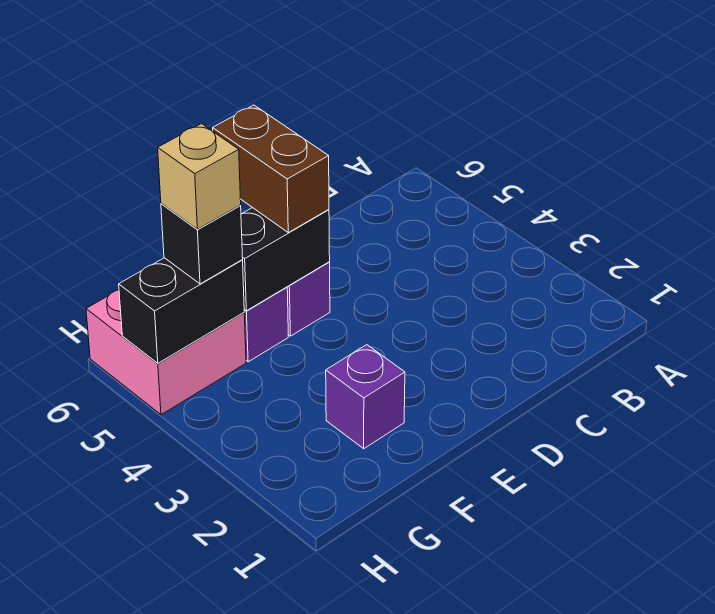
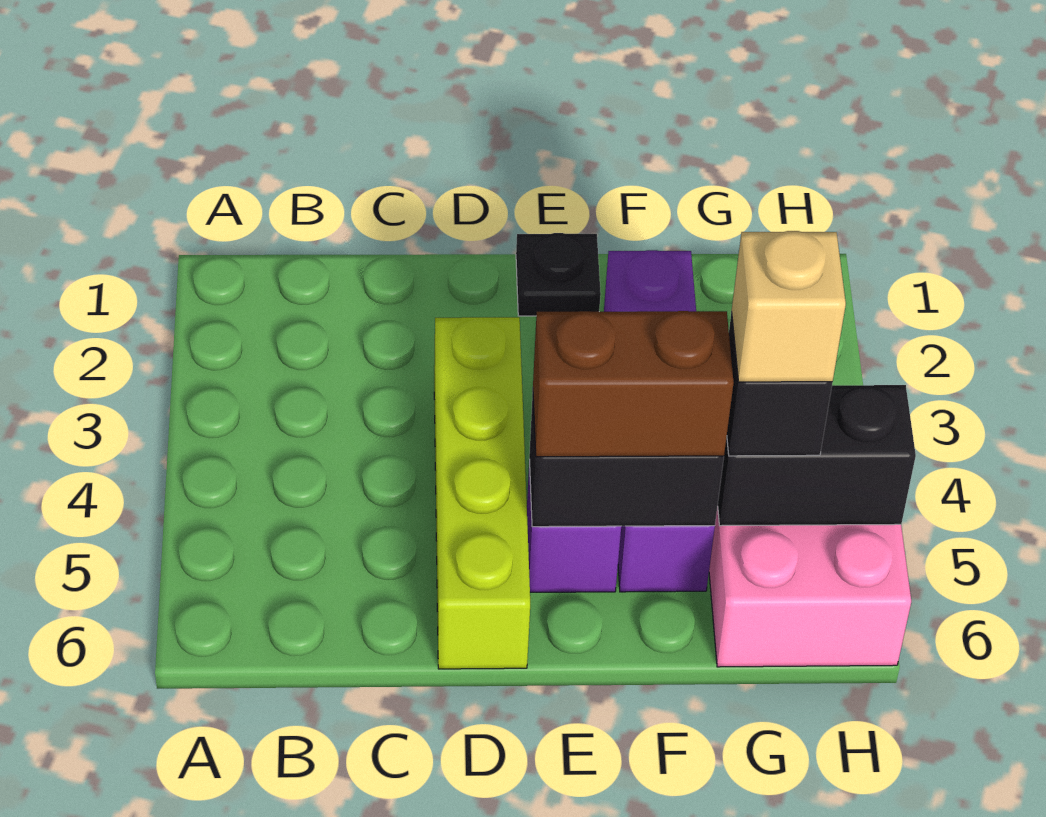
none -> lime brick D3:D6 level 1
none -> black plate E1 level 1
brown brick E5:E6 level 3 -> brown brick E5:F5 level 3

